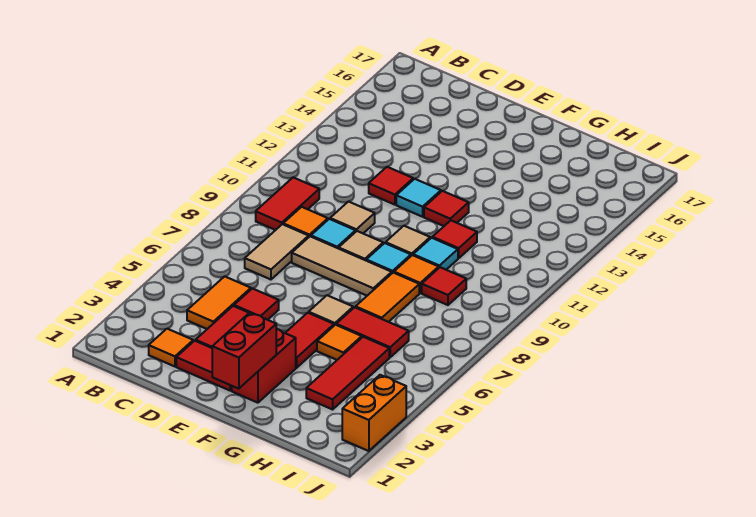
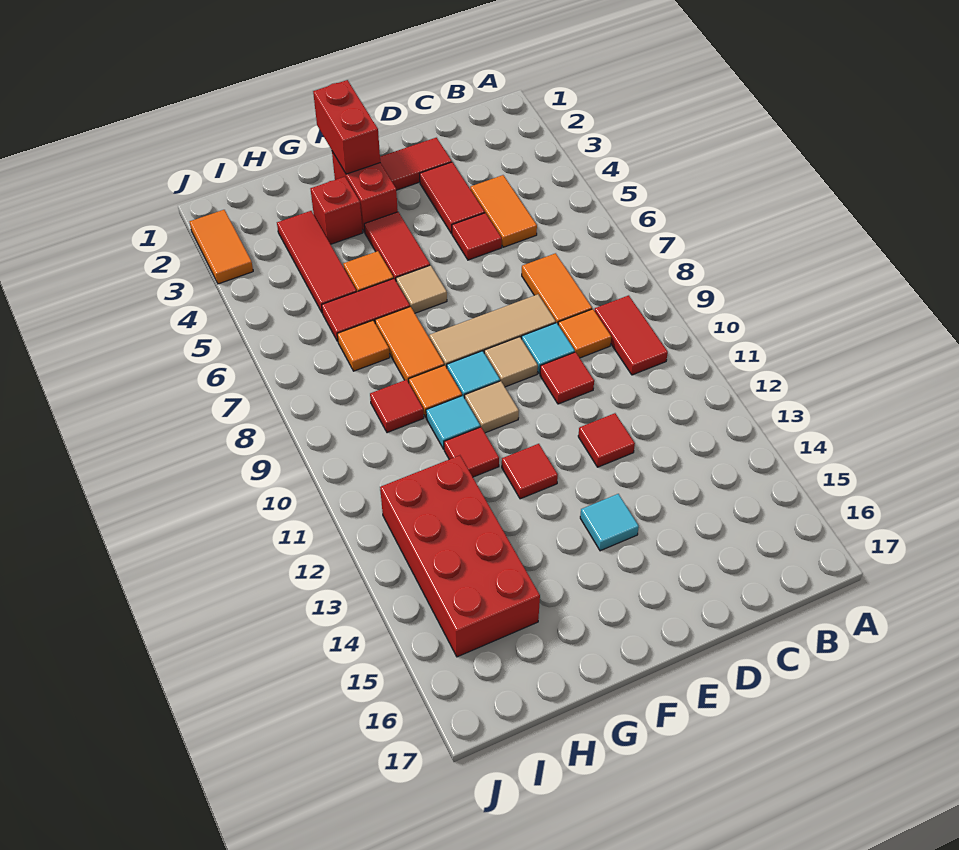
orange tile C2 level 1 -> orange tile H7 level 1
tan tile C7:C8 level 1 -> orange tile C7:C8 level 1
tan tile D10 level 1 -> red tile D10 level 1
cyan tile E12 level 1 -> cyan tile E14 level 1
none -> red brick G3 level 1
none -> red brick H12:I15 level 1
orange brick J2:J3 level 1 -> orange tile J2:J3 level 1

